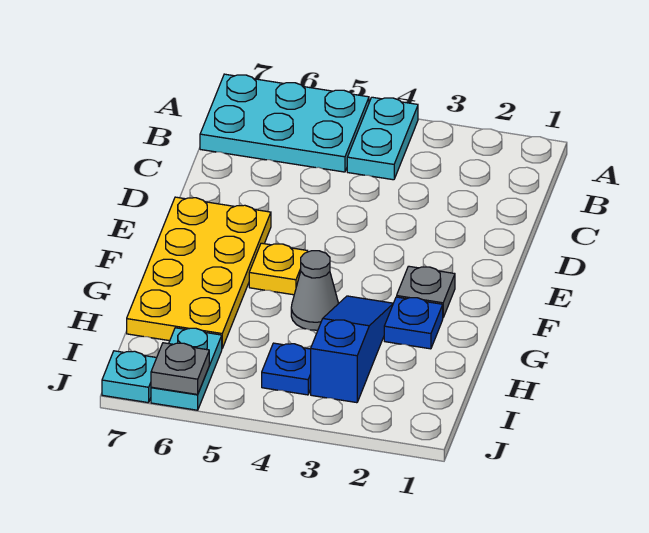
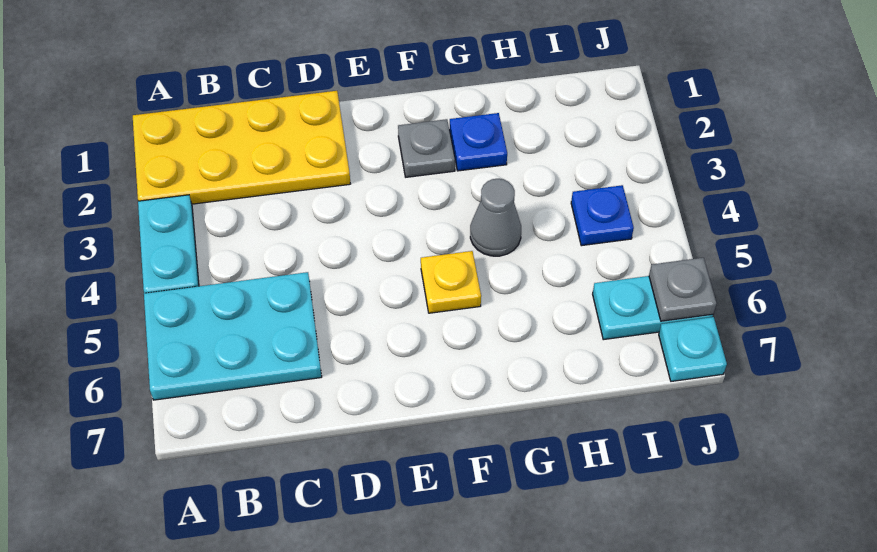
cyan plate A4:B4 level 1 -> cyan plate A3:A4 level 1
cyan plate A5:B7 level 1 -> cyan plate A5:C6 level 1
yellow plate E6:H7 level 1 -> yellow plate A1:D2 level 1
blue slope G3:I3 level 1 top I -> none

